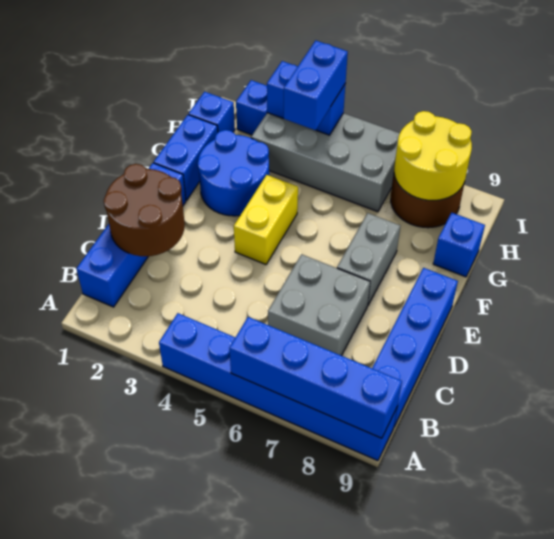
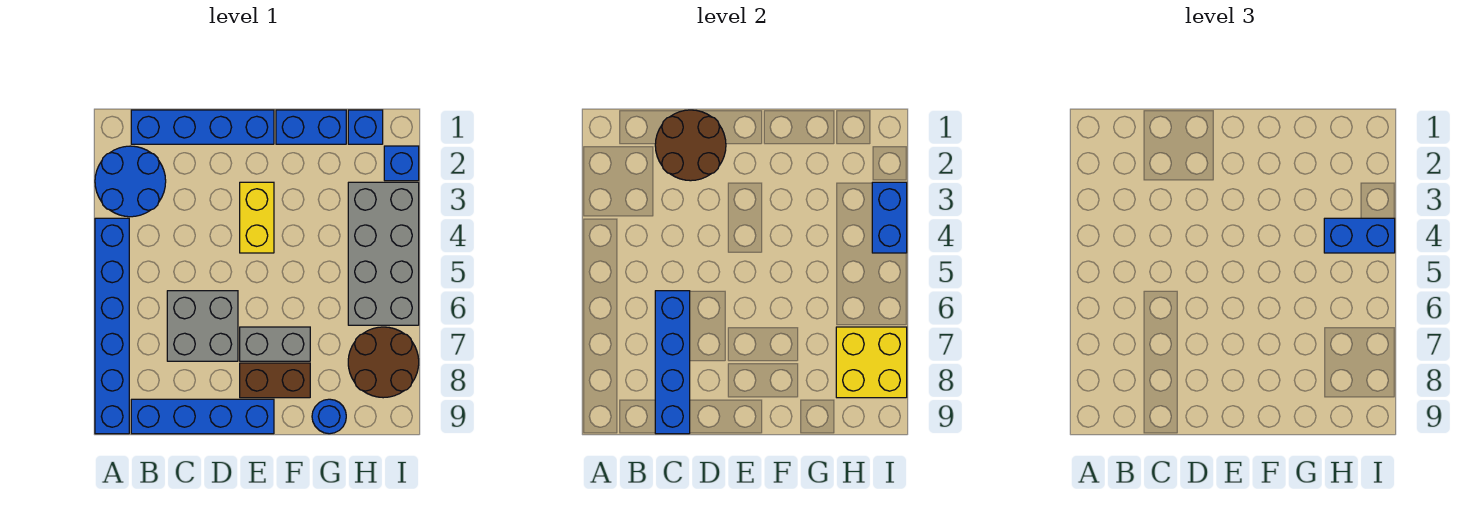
blue brick A6:A9 level 2 -> blue brick C6:C9 level 2
yellow brick E4:F4 level 1 -> yellow brick E3:E4 level 1
none -> brown brick E8:F8 level 1
blue round brick F2:G3 level 1 -> blue round brick A2:B3 level 1
blue brick G9 level 1 -> blue round brick G9 level 1
yellow round brick H7:I8 level 2 -> yellow brick H7:I8 level 2

